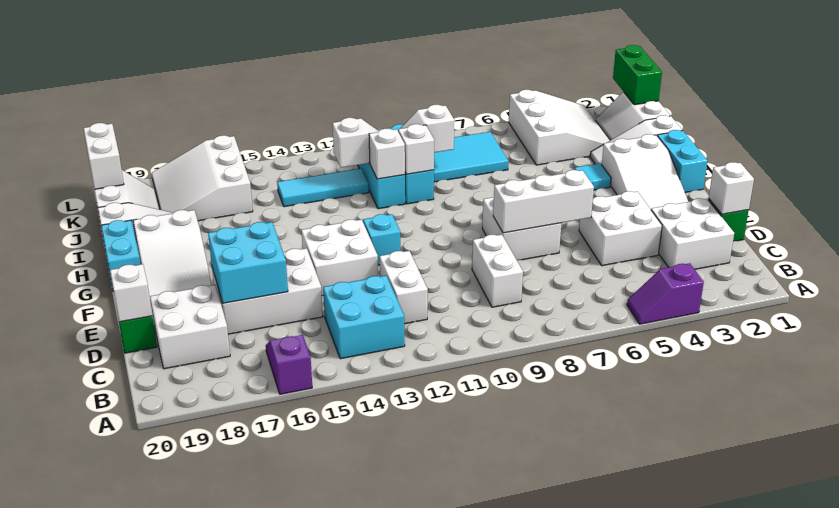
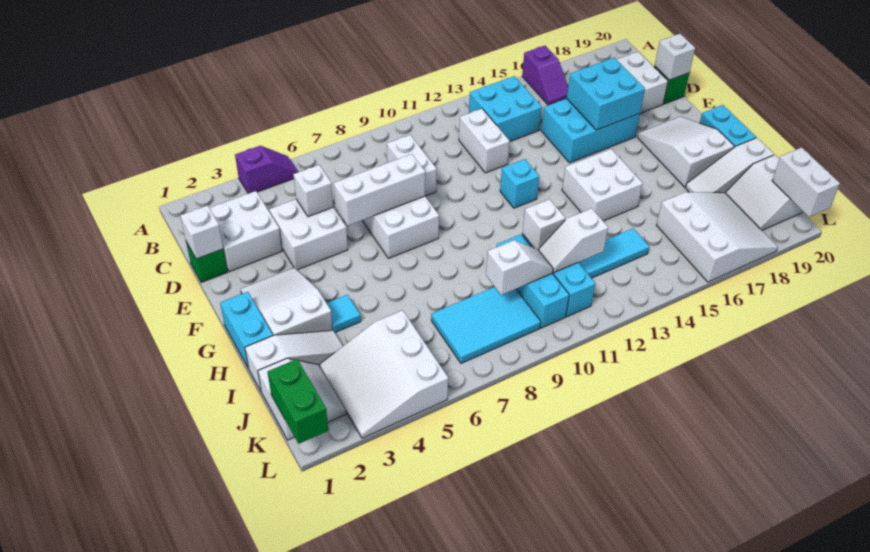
white brick D15:E17 level 1 -> cyan brick D15:E17 level 1
white brick E13:F14 level 1 -> white brick G14:H15 level 1
white brick I10 level 2 -> white brick D5 level 2

